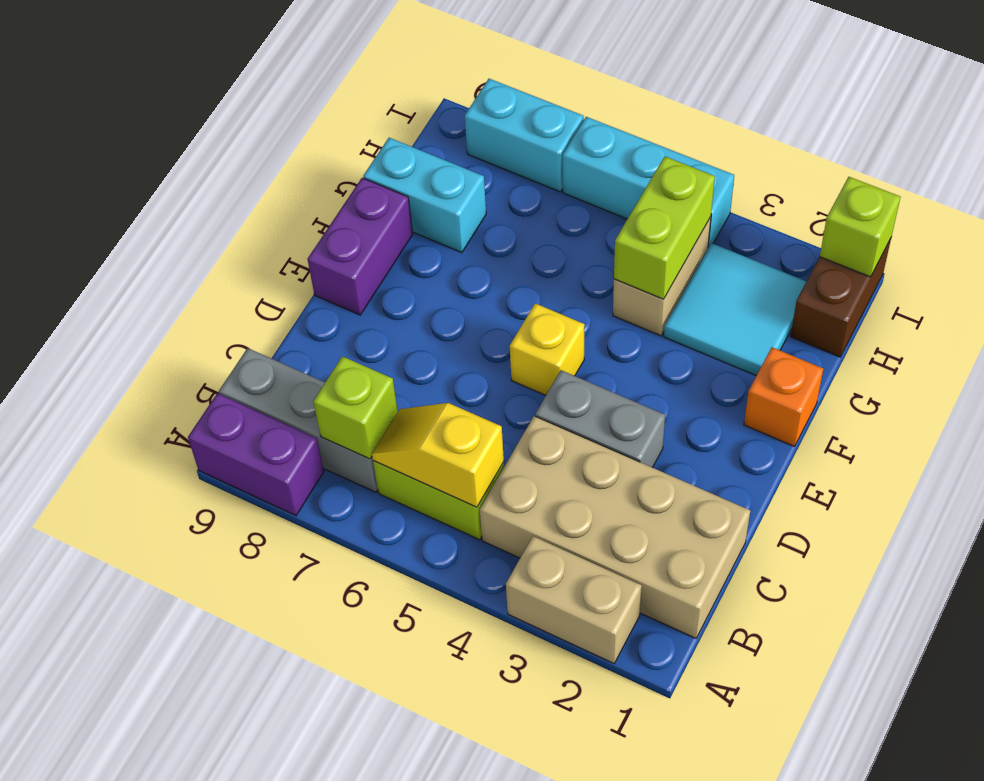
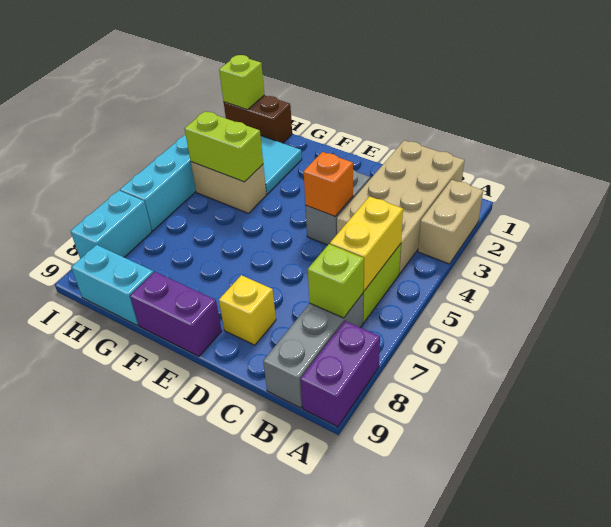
yellow slope B5:B6 level 2 top 5 -> yellow brick B5:B6 level 2
yellow brick E5 level 1 -> yellow brick D8 level 1
orange brick F1 level 1 -> orange brick D4 level 2
cyan brick G8:G9 level 1 -> cyan brick G9:H9 level 1

